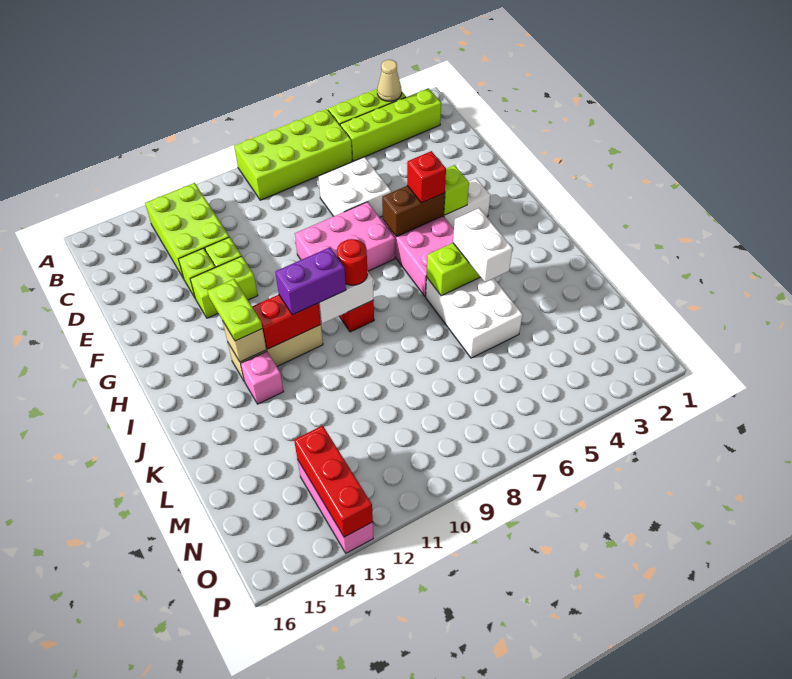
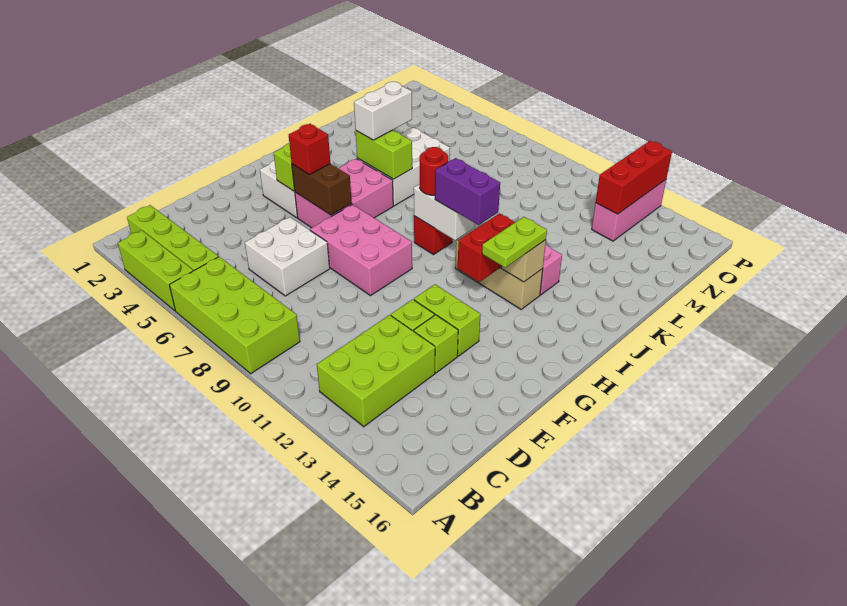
tan cone A3 level 2 -> none
red brick I11:I12 level 2 -> red brick H12:I12 level 2

